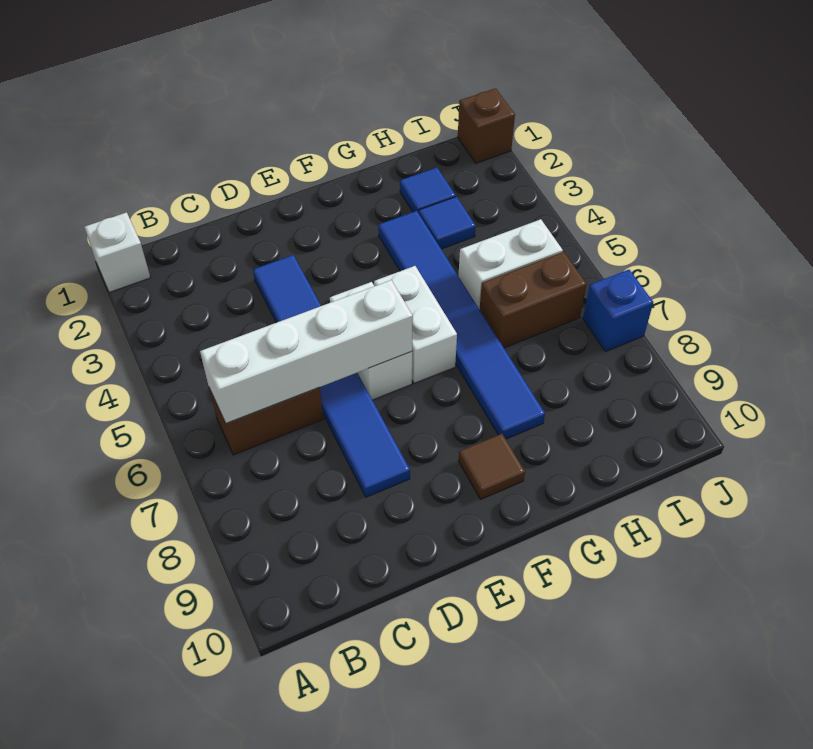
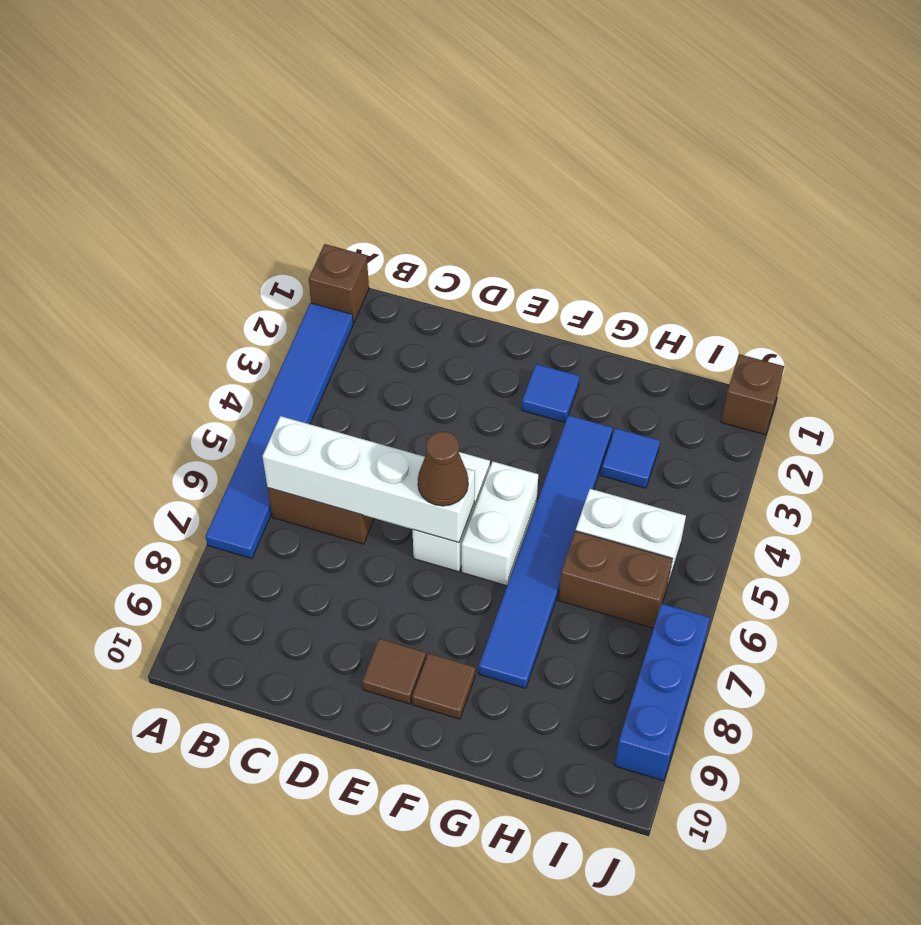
white brick A1 level 1 -> brown brick A1 level 1
blue tile D3:D8 level 1 -> blue tile A2:A7 level 1
none -> brown cone E6 level 3
none -> brown tile E9 level 1
blue tile H2 level 1 -> blue tile F2 level 1
blue brick J7 level 1 -> blue brick J7:J9 level 1

